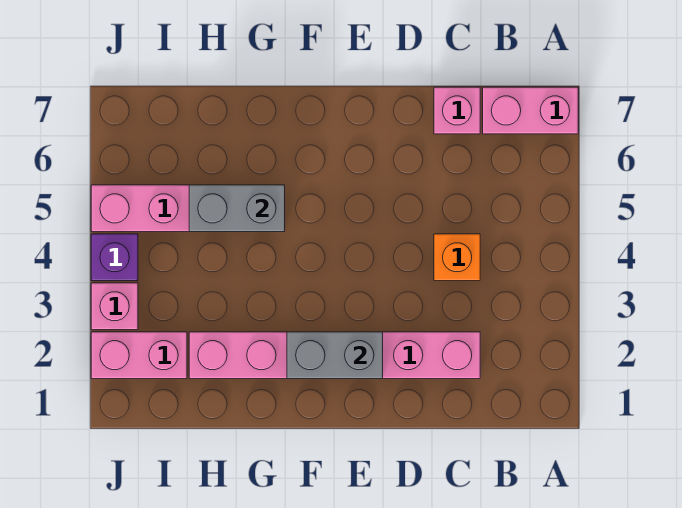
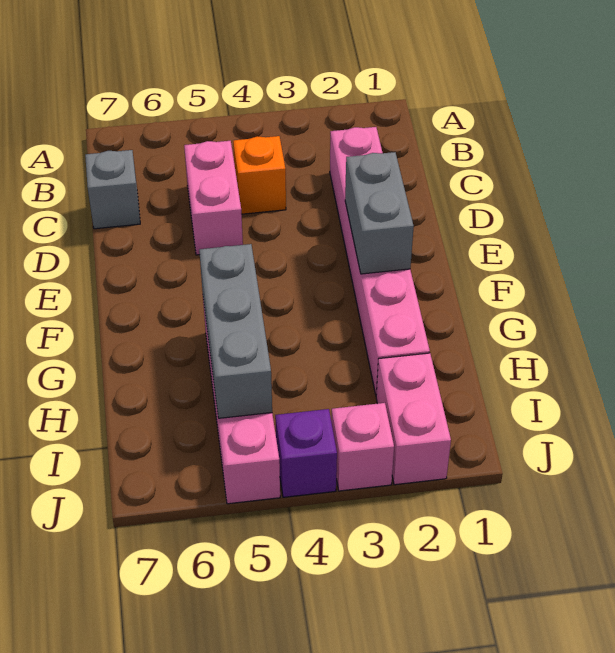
pink brick A7:B7 level 1 -> pink brick C5:D5 level 1
pink brick C7 level 1 -> grey brick C7 level 1
grey brick G5:H5 level 2 -> grey brick G5:I5 level 2

